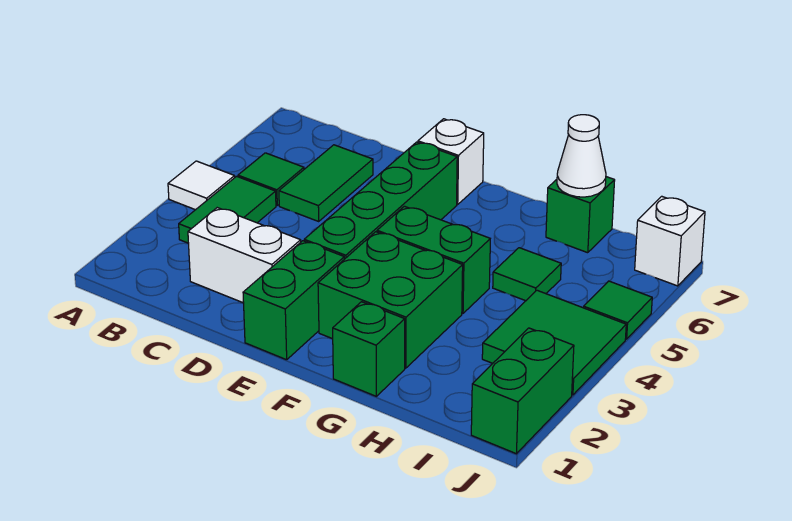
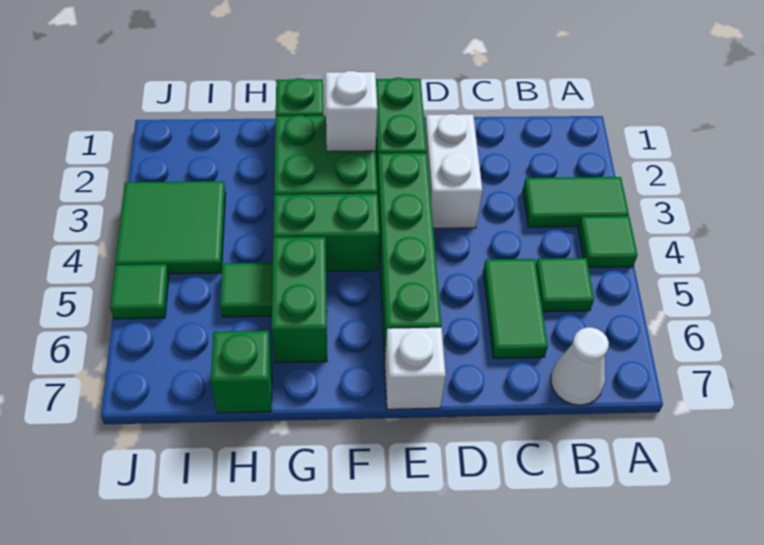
white tile A4 level 1 -> green tile A4 level 1
green tile B3:B4 level 1 -> green tile A3:B3 level 1
white brick C2:D2 level 1 -> white brick D2:D3 level 1
white cone H7 level 2 -> white cone B7 level 1
green brick J1:J2 level 1 -> green brick G5:G6 level 1
white brick J7 level 1 -> white brick F2 level 2

